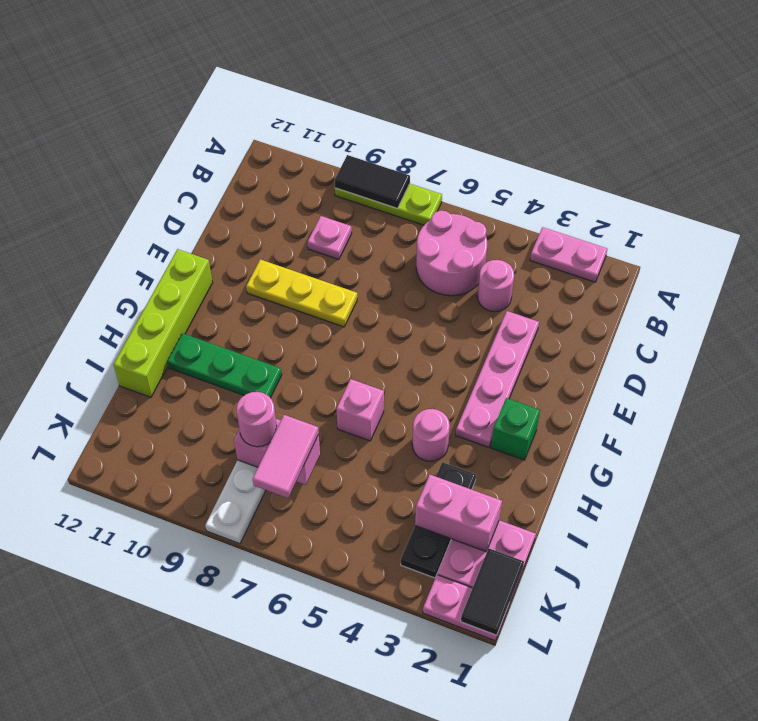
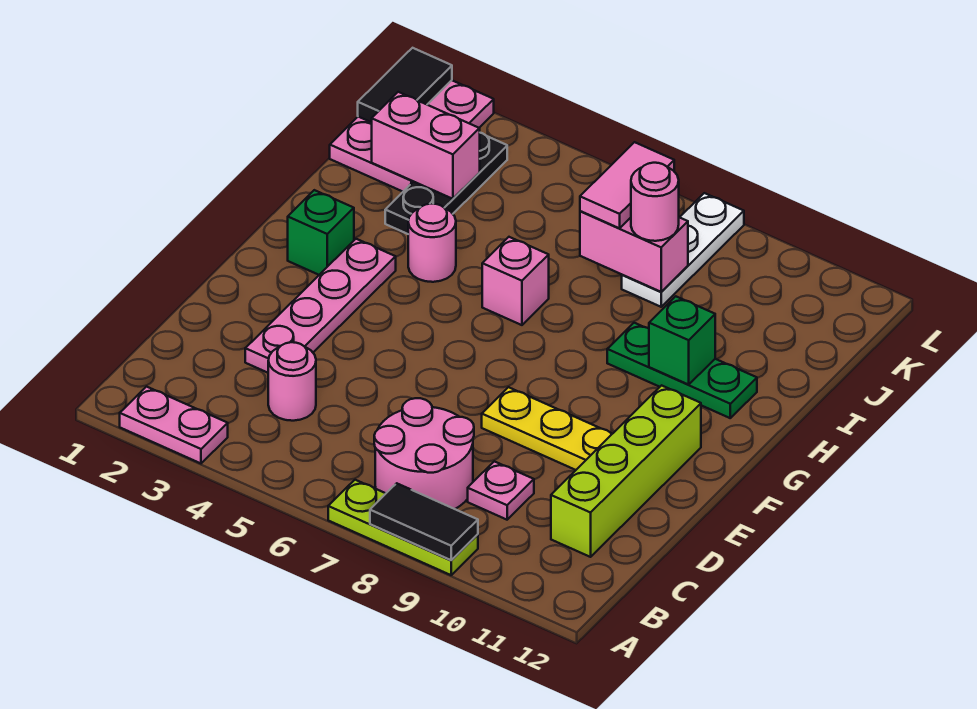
pink round brick B5:C6 level 1 -> pink round brick B7:C8 level 1
lime brick F12:I12 level 1 -> lime brick C11:F11 level 1
none -> green brick H10 level 2

